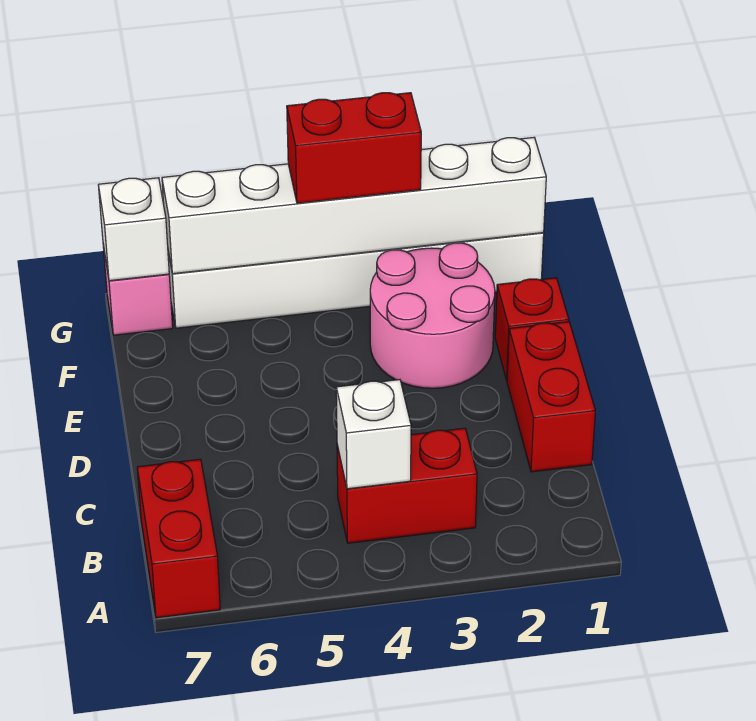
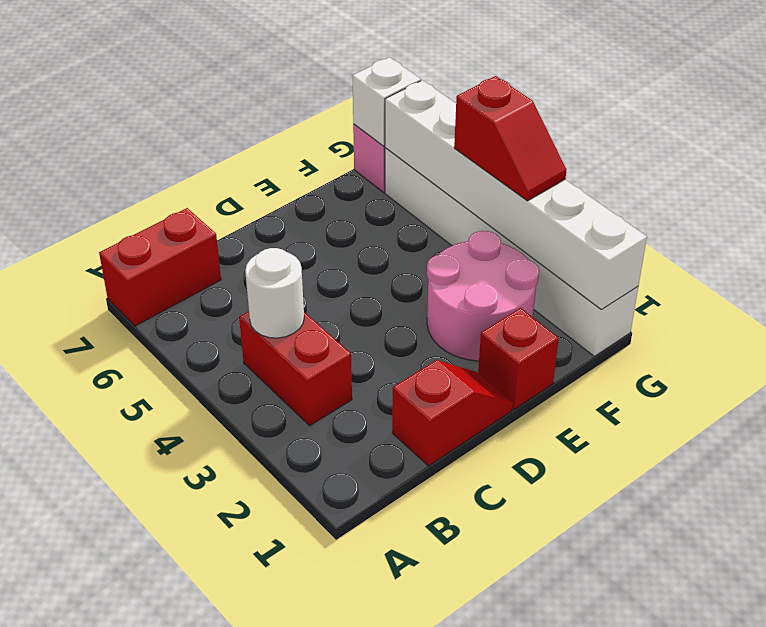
white brick B4 level 2 -> white round brick B4 level 2
red brick C1:D1 level 1 -> red slope C1:D1 level 1 top C
red brick G3:G4 level 3 -> red slope G3:G4 level 3 top 4

